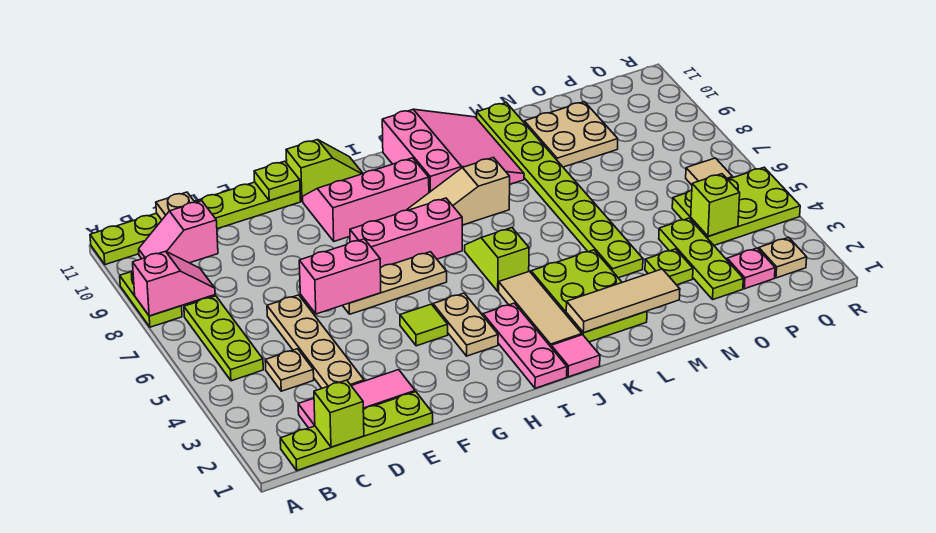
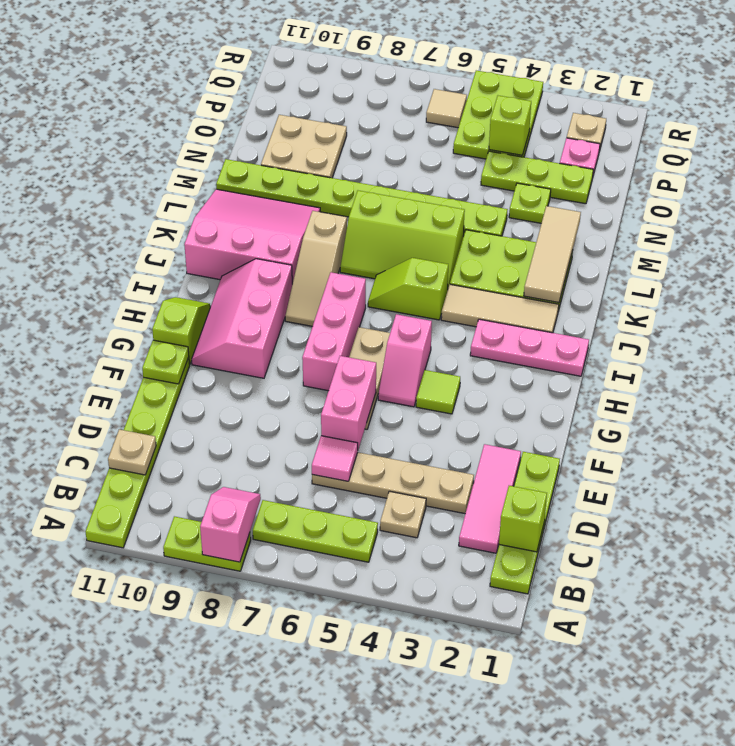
pink slope B10:C10 level 1 top C -> pink slope G5:H5 level 1 top H
tan plate H3:H4 level 1 -> none
pink tile J1 level 1 -> pink tile D6 level 2
none -> lime slope K5:L7 level 1 top L

